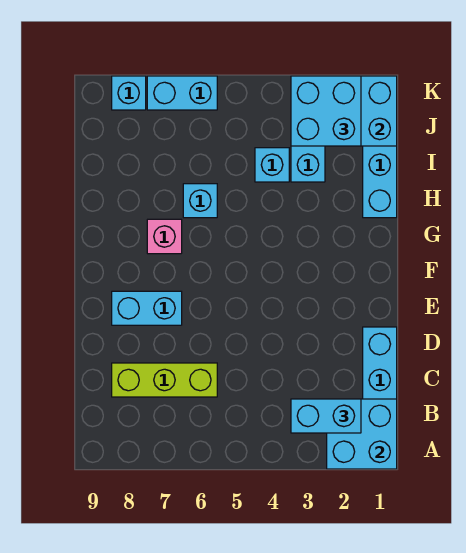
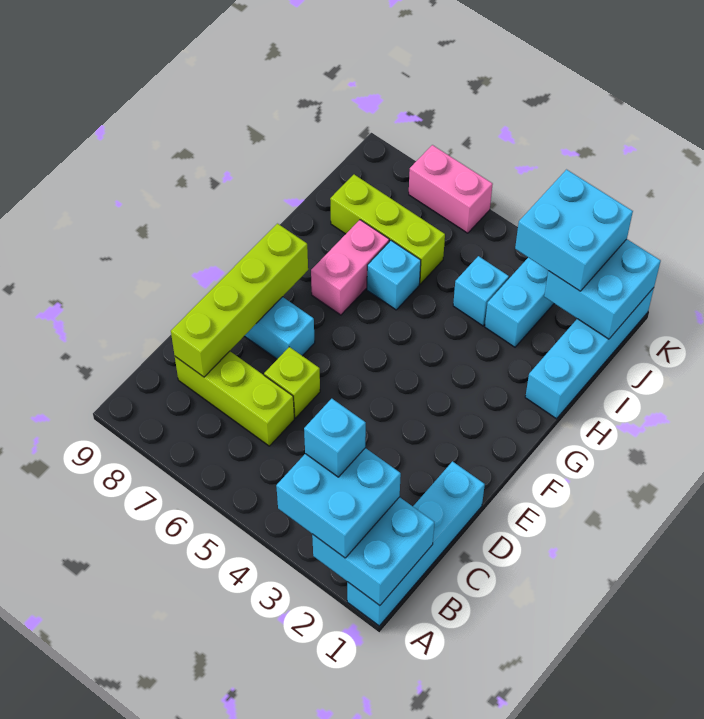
cyan brick B2:B3 level 3 -> cyan brick A2:B3 level 3
none -> lime brick C8:F8 level 2
none -> lime brick D6 level 1
pink brick G7 level 1 -> pink brick G7:H7 level 1
none -> lime brick I6:I8 level 1
cyan brick K6:K7 level 1 -> pink brick K6:K7 level 1
cyan brick K8 level 1 -> cyan brick B3 level 4

